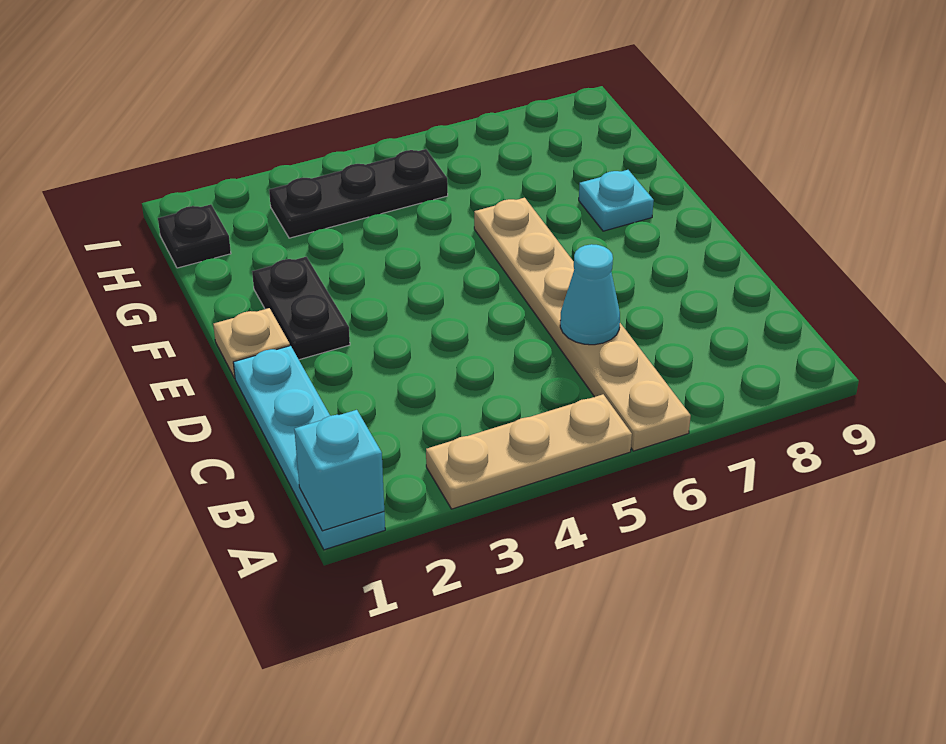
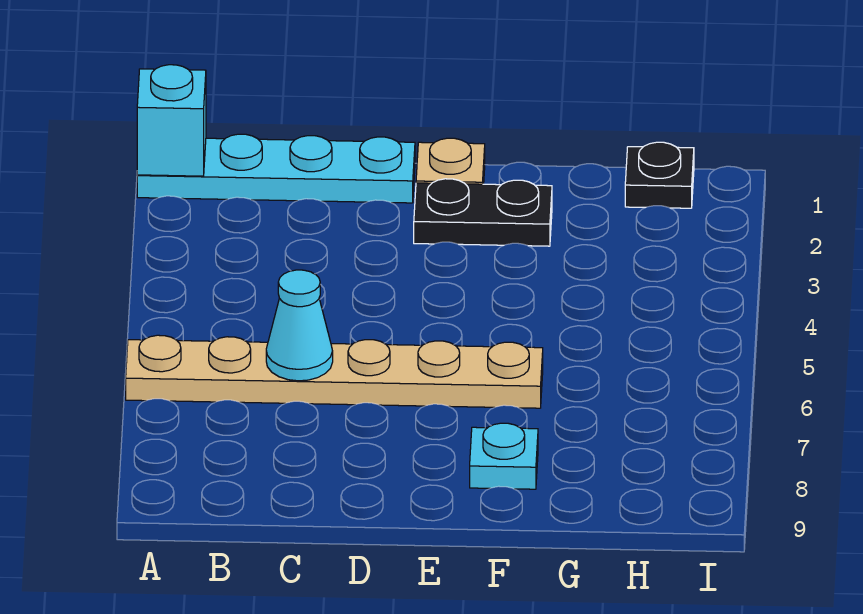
tan plate A3:A5 level 1 -> none
black plate H3:H5 level 1 -> none

